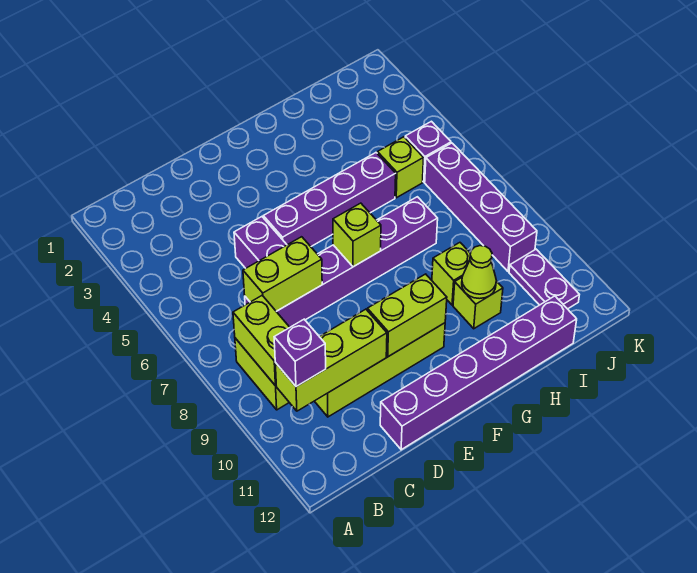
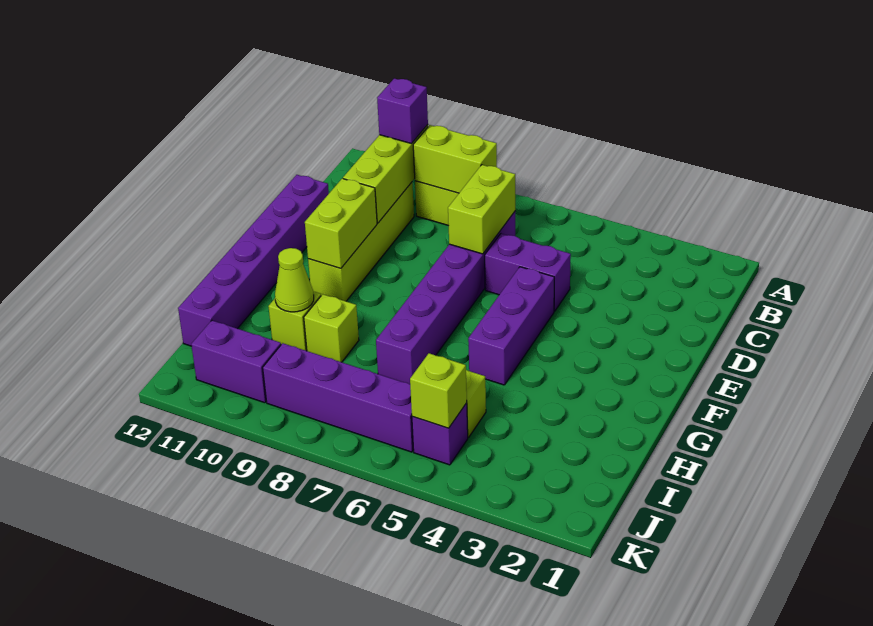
purple brick E5:H5 level 1 -> purple brick E5:G5 level 1
lime brick F7 level 2 -> lime brick J5 level 2
purple plate J10:J11 level 1 -> purple brick J10:J11 level 1

